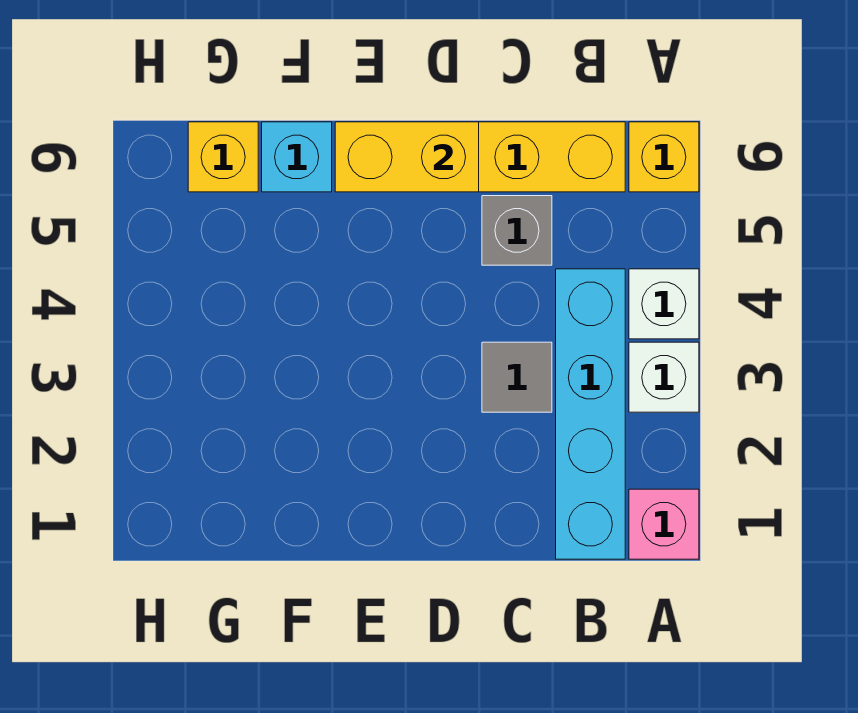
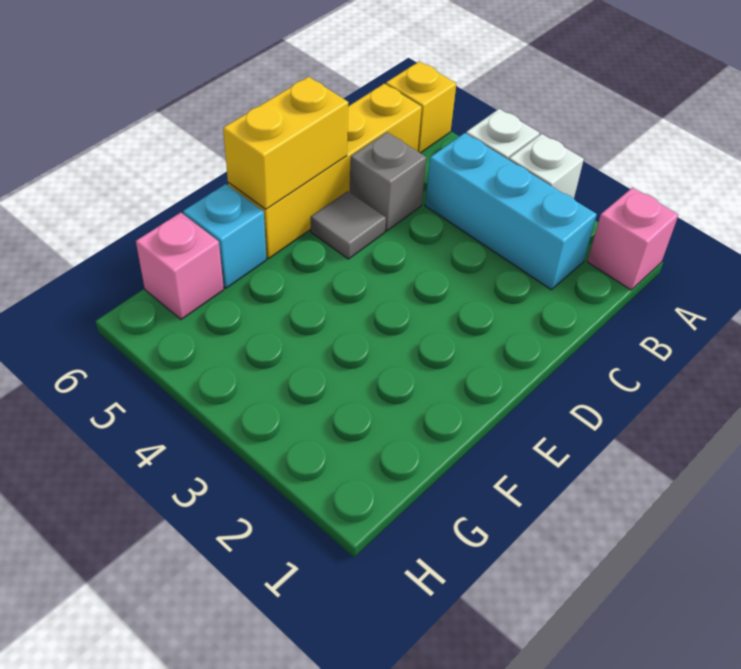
cyan brick B1:B4 level 1 -> cyan brick B2:B4 level 1
grey tile C3 level 1 -> grey tile D5 level 1
yellow brick G6 level 1 -> pink brick G6 level 1

